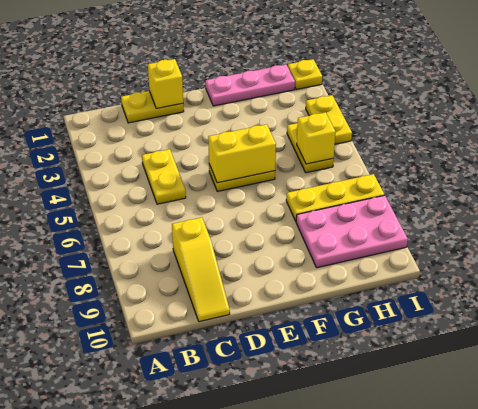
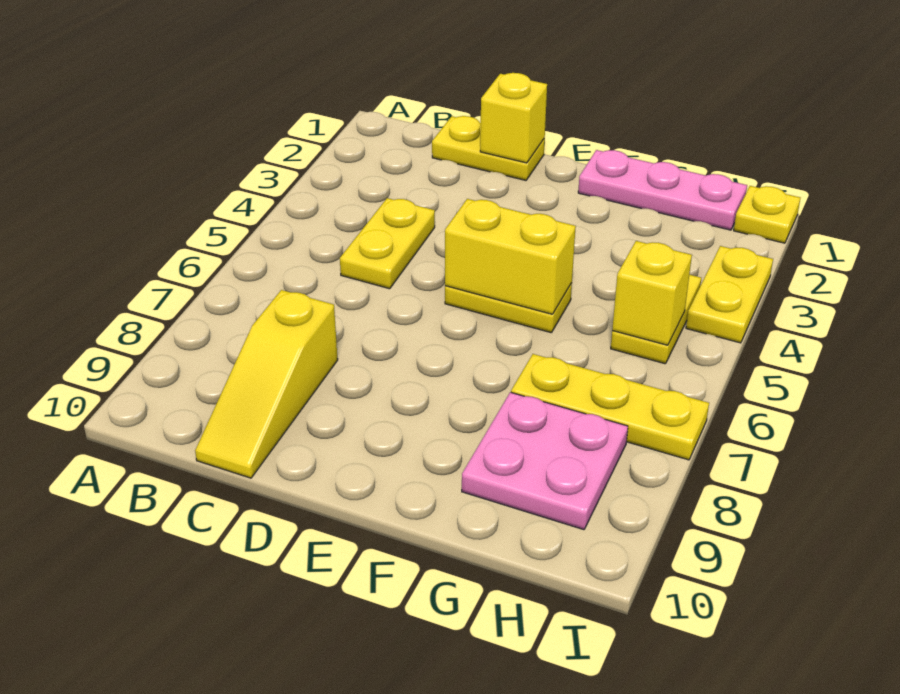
pink plate G8:I9 level 1 -> pink plate G8:H9 level 1

